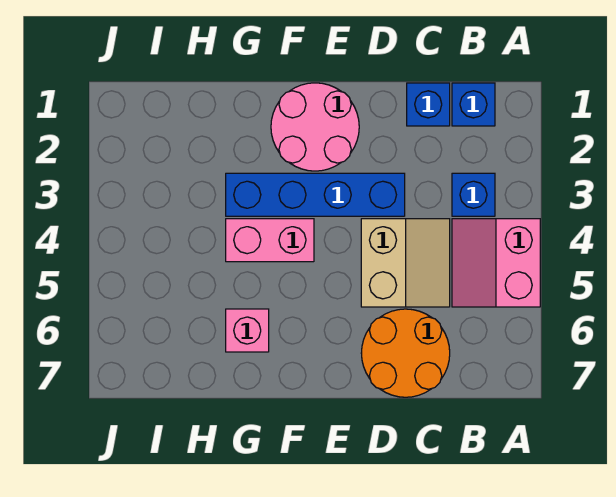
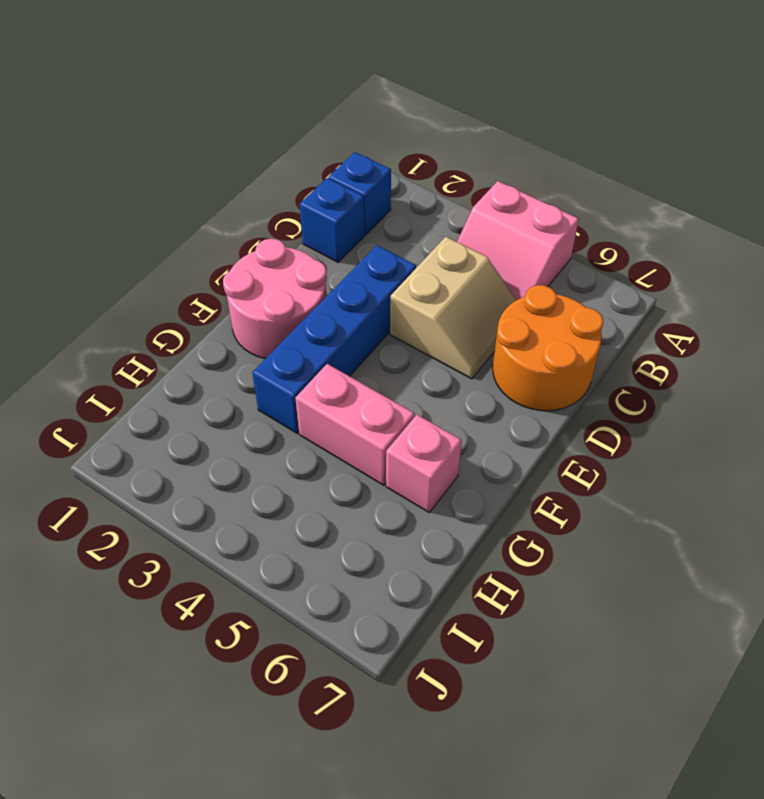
blue brick B3 level 1 -> none
tan slope C4:D5 level 1 top D -> tan slope C4:D5 level 1 top 4
pink brick F4:G4 level 1 -> pink brick G4:G5 level 1

